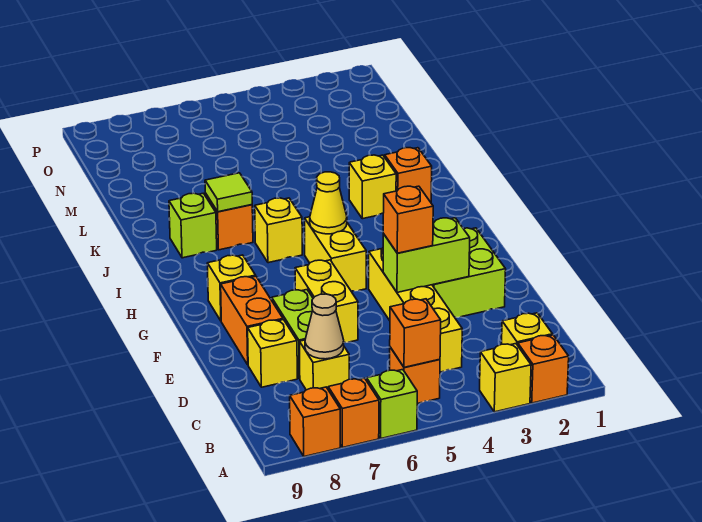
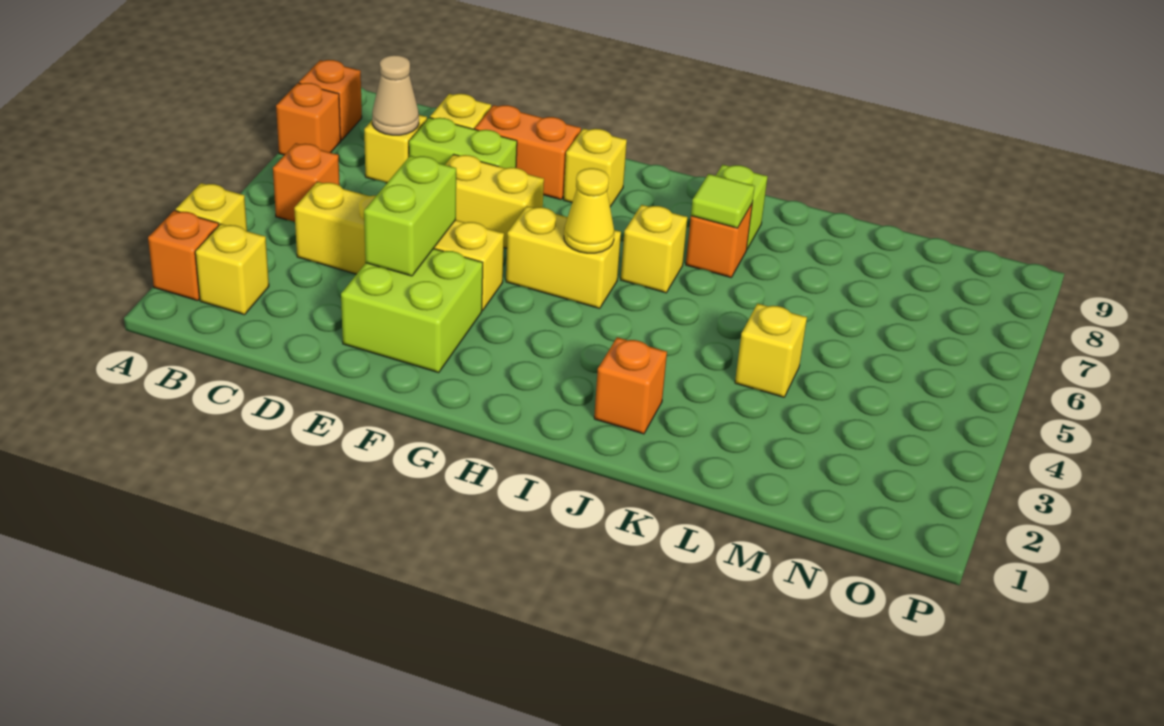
lime brick A6 level 1 -> none
orange brick B5 level 2 -> none
orange brick E4 level 3 -> none
yellow brick J3 level 1 -> yellow brick L4 level 1

